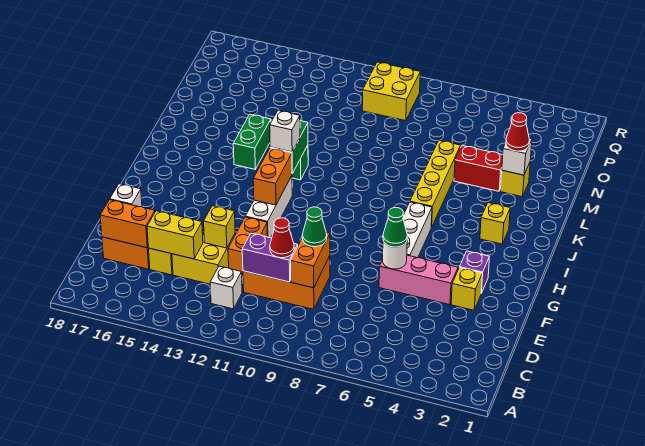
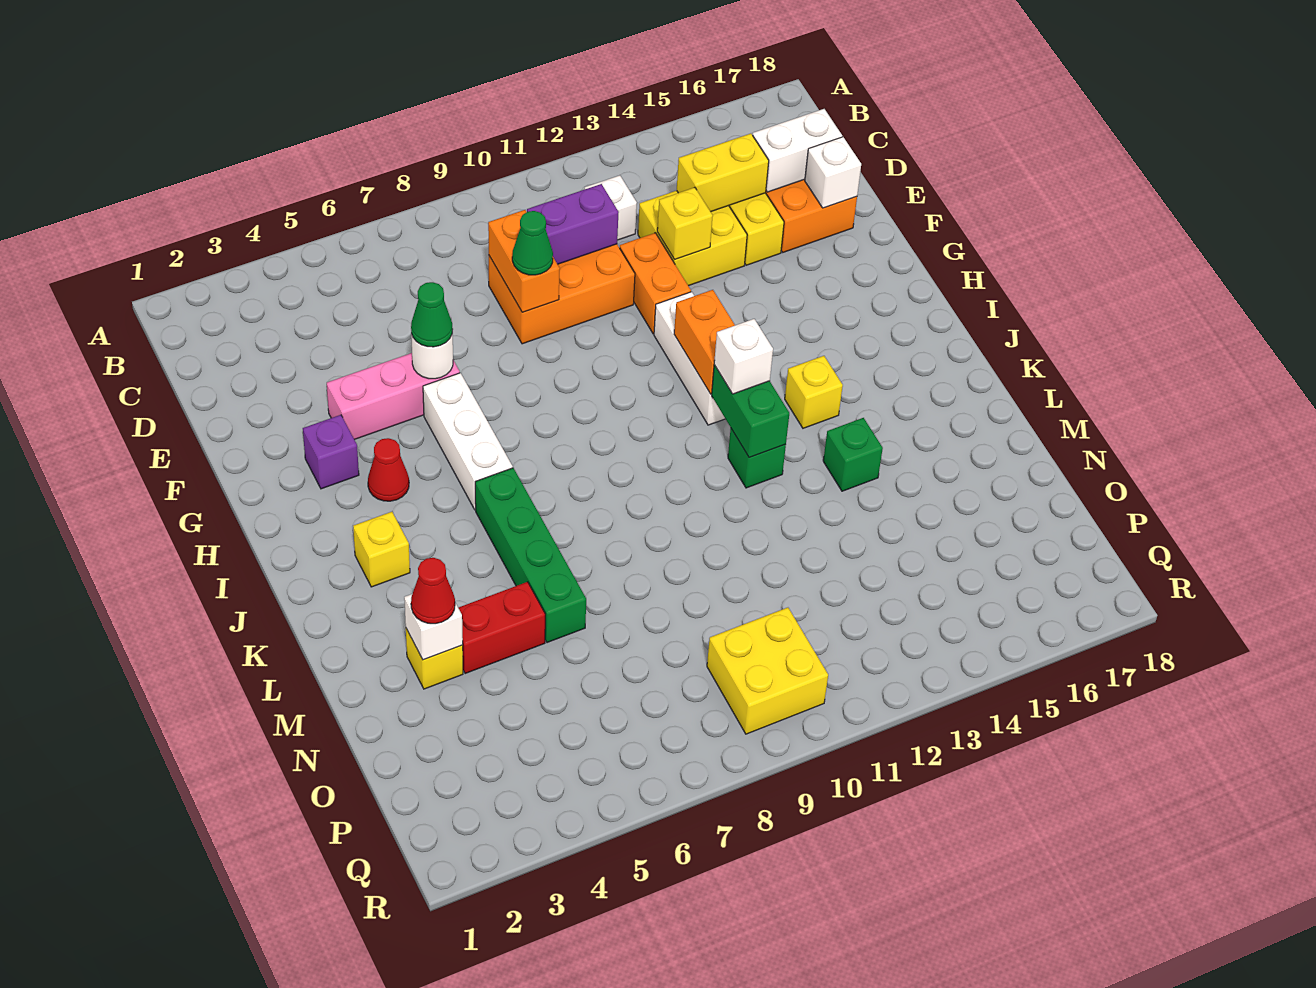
red cone D10 level 3 -> red cone H4 level 1
orange brick D16:D17 level 2 -> white brick D16:D17 level 2
yellow brick F3 level 1 -> yellow brick J14 level 1
yellow brick J6:M6 level 1 -> green brick J6:M6 level 1
green brick K14:L14 level 1 -> green brick L14 level 1

